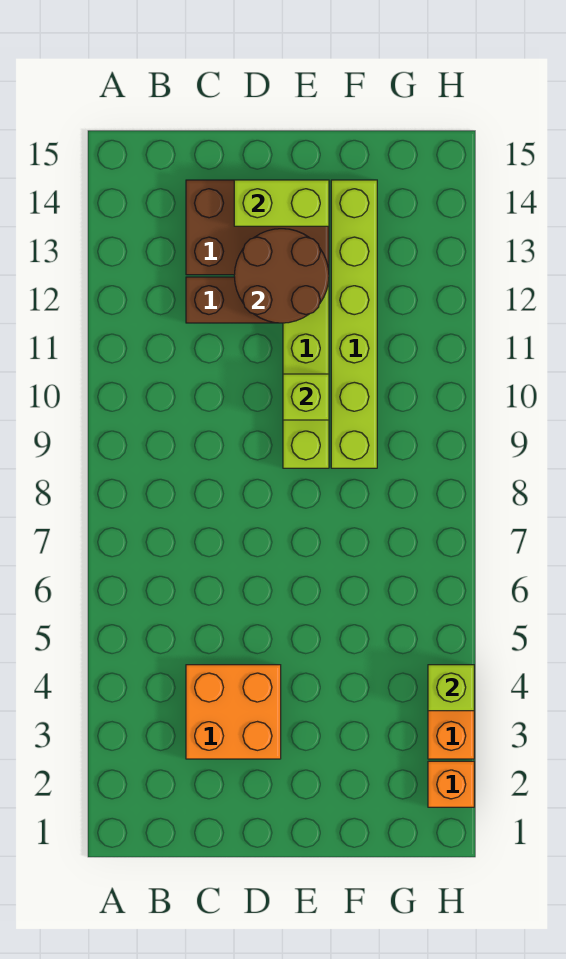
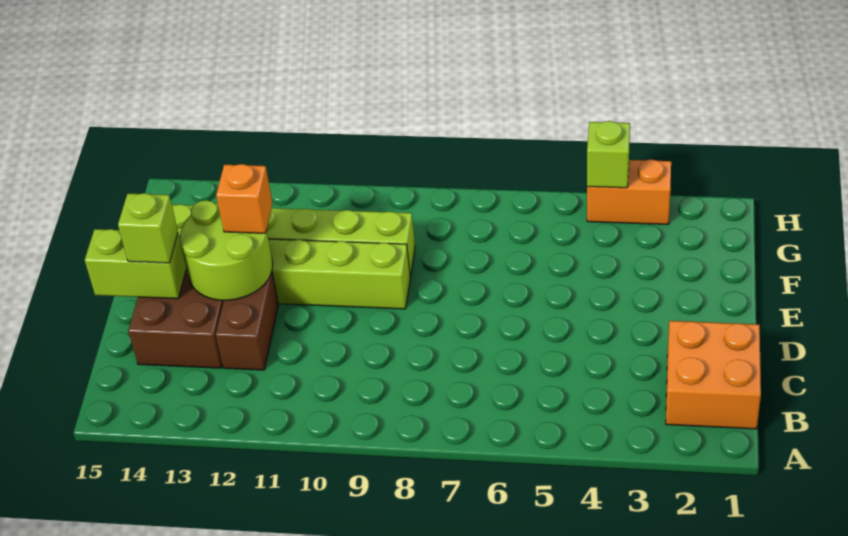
orange brick C3:D4 level 1 -> orange brick B1:C2 level 1
brown round brick D12:E13 level 2 -> lime round brick D12:E13 level 2
lime brick D14:E14 level 2 -> lime brick D14:D15 level 2
lime brick E10 level 2 -> lime brick D14 level 3
orange brick H2 level 1 -> orange brick E12 level 3

